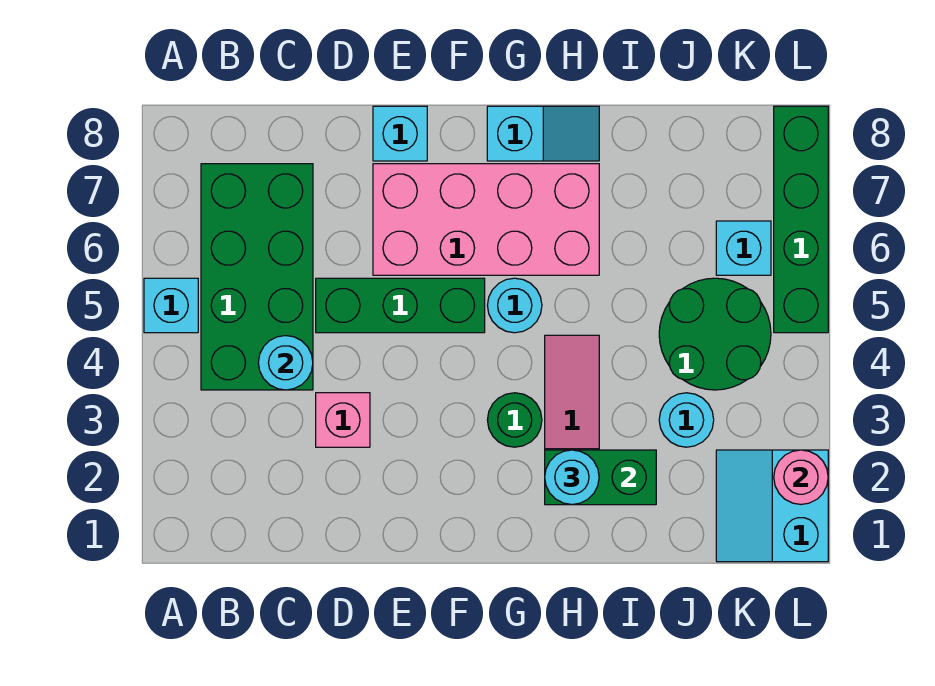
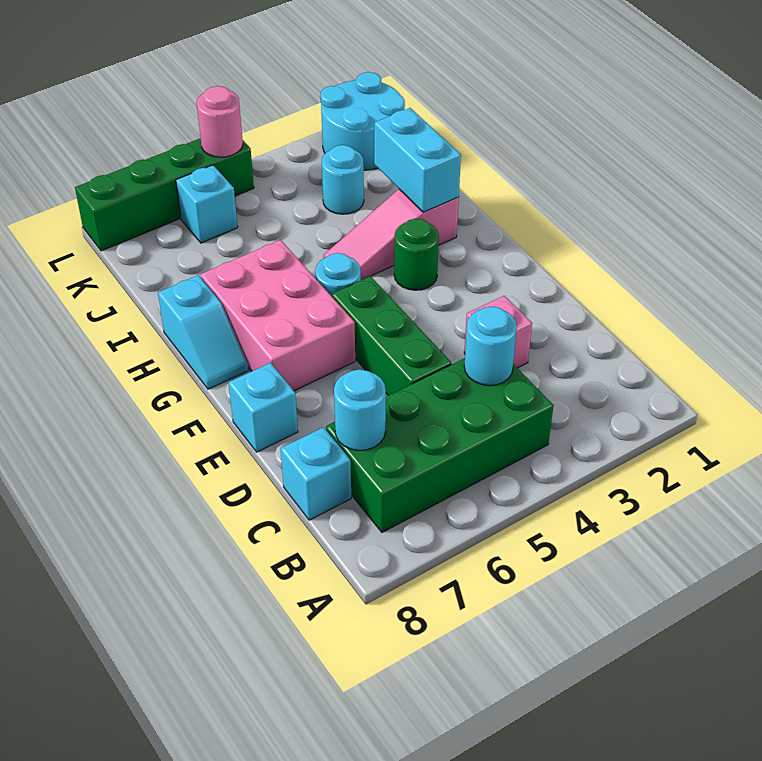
cyan brick A5 level 1 -> cyan brick C8 level 1
pink brick E6:H7 level 1 -> pink brick F6:H7 level 1
cyan slope G8:H8 level 1 top G -> cyan slope G8:H8 level 1 top H
green brick H2:I2 level 2 -> cyan brick H2:I2 level 2
cyan round brick H2 level 3 -> cyan round brick C7 level 2
green round brick J4:K5 level 1 -> none
cyan slope K1:L2 level 1 top L -> cyan round brick K1:L2 level 1
pink round brick L2 level 2 -> pink round brick L5 level 2

